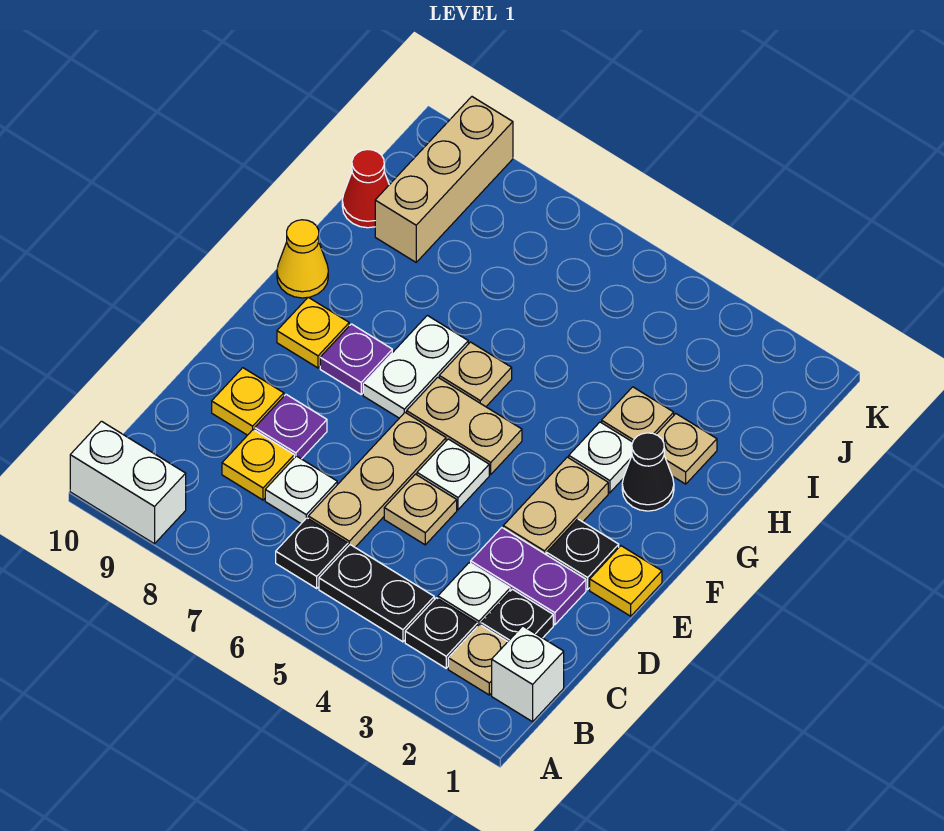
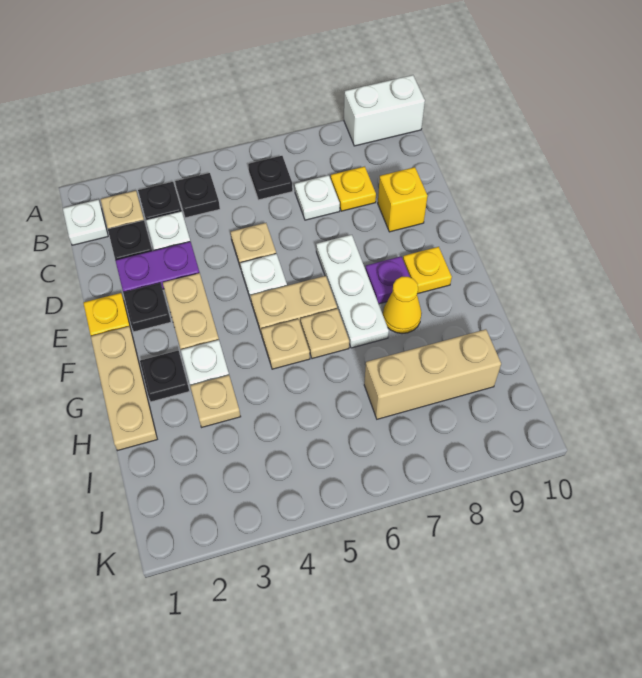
white brick B1 level 1 -> white plate B1 level 1
black plate B4:B5 level 1 -> black plate B4 level 1
tan plate C6:E6 level 1 -> tan plate F1:H1 level 1
purple plate D8 level 1 -> none
yellow plate D9 level 1 -> yellow brick D9 level 1
white plate F7:G7 level 1 -> white plate E7:G7 level 1
black cone G2 level 1 -> black plate G2 level 1
yellow cone G10 level 1 -> yellow cone G8 level 1
tan plate H2 level 1 -> tan plate G5 level 1
tan brick I9:K9 level 1 -> tan brick I7:I9 level 1
red cone I10 level 1 -> none

